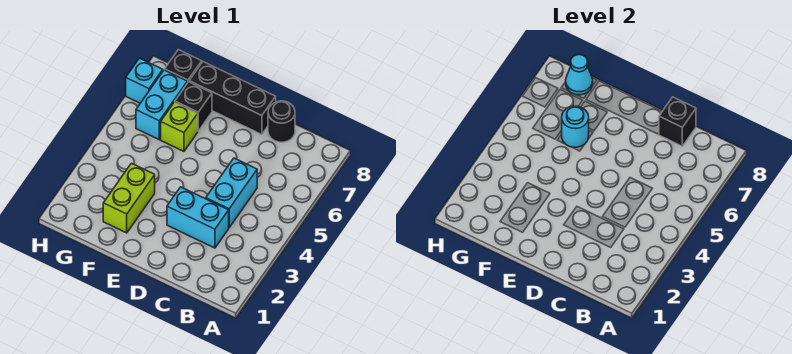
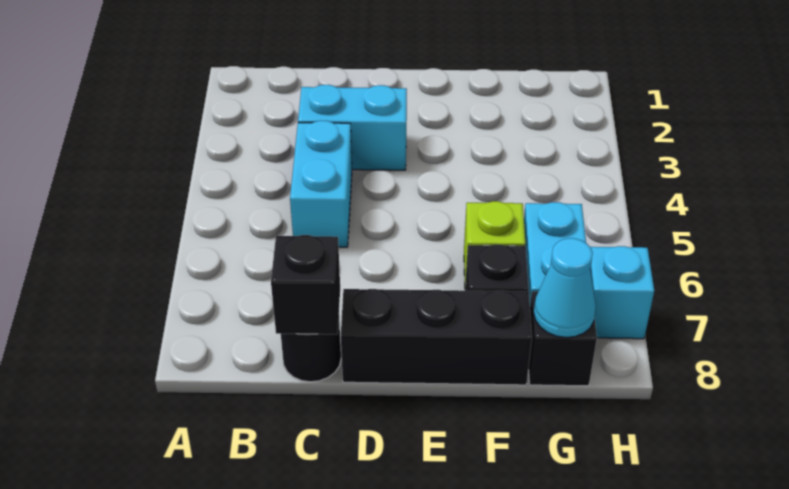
lime brick F2:F3 level 1 -> none
cyan round brick F6 level 2 -> none

